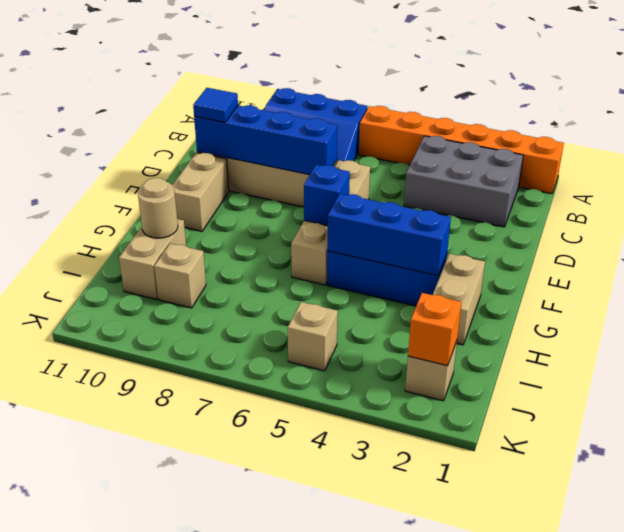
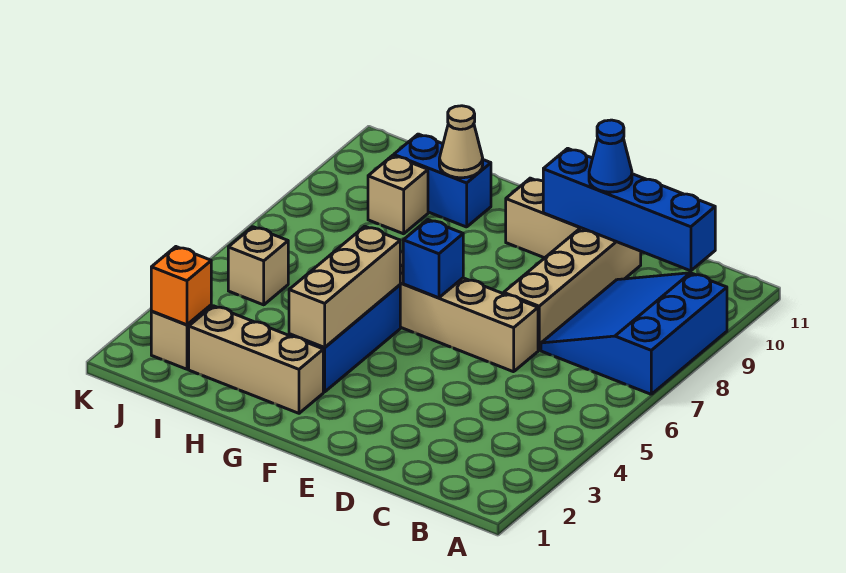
orange brick A1:A6 level 1 -> none
grey brick B2:C4 level 1 -> none
blue brick D7:D10 level 2 -> blue brick B10:E10 level 2
blue tile D10 level 3 -> blue cone D10 level 3
tan brick G2:H2 level 1 -> tan brick G2:I2 level 1
blue brick G3:G5 level 2 -> tan brick G3:G5 level 2
tan brick H10:I10 level 1 -> blue brick H10:I10 level 1
tan round brick H10 level 2 -> tan cone H10 level 2

